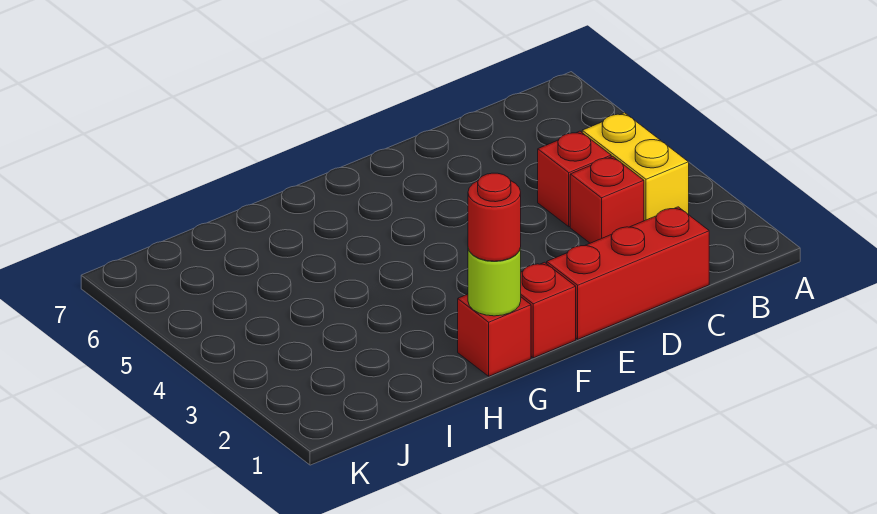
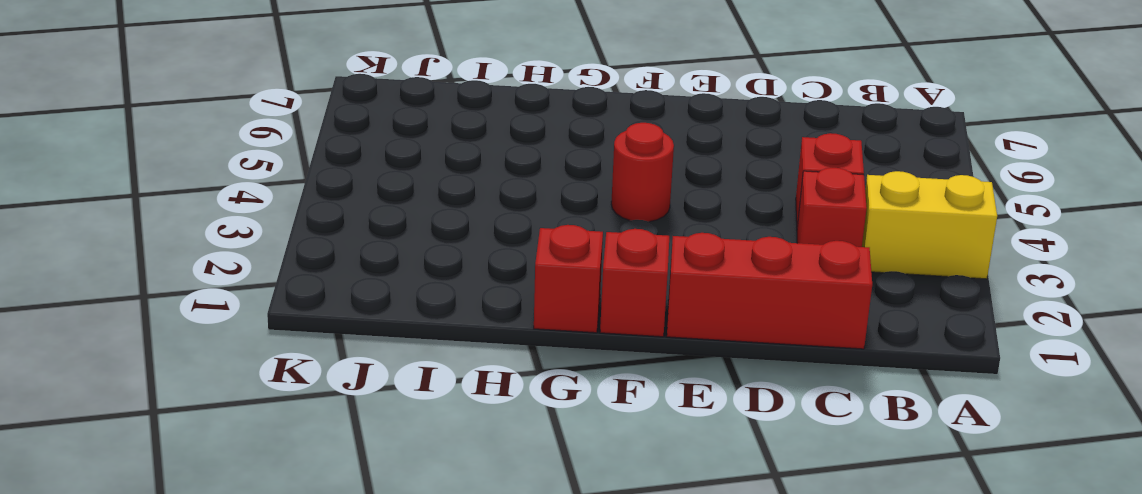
yellow brick B3:B4 level 1 -> yellow brick A3:B3 level 1
lime round brick G1 level 2 -> none
red round brick G1 level 3 -> red round brick F4 level 1

